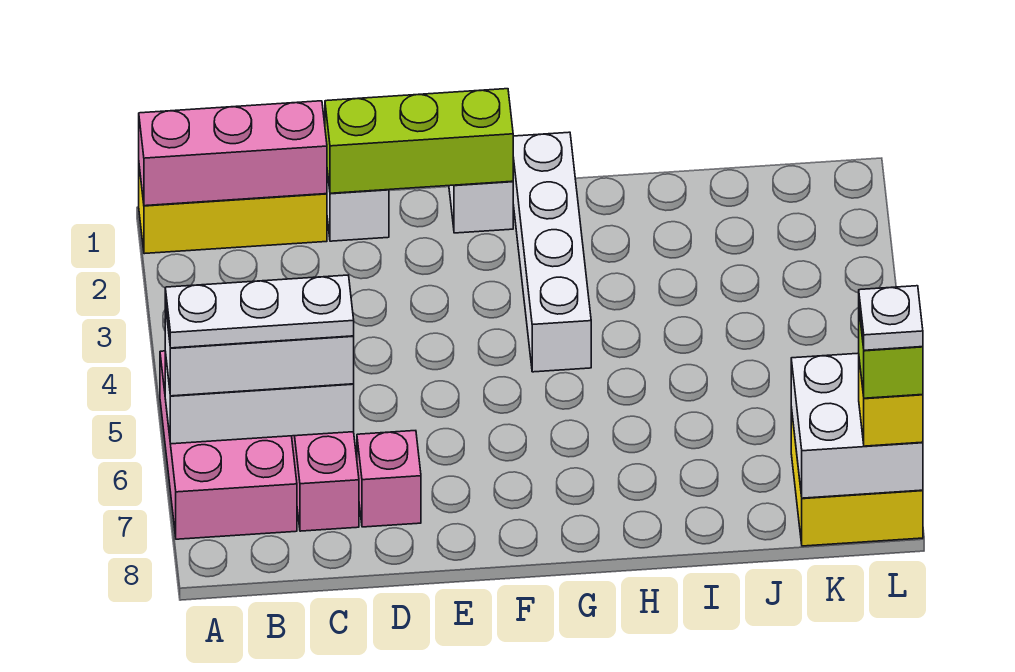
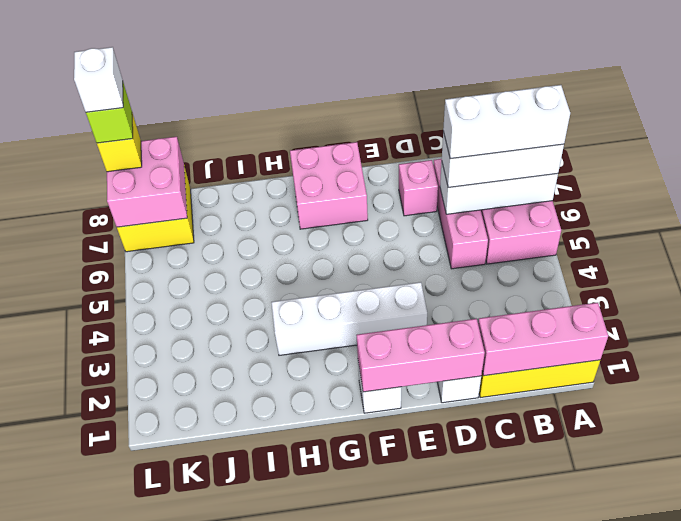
white plate A6:C6 level 4 -> white brick A6:C6 level 4
lime brick D1:F1 level 2 -> pink brick D1:F1 level 2
none -> pink brick F7:G8 level 1
white brick G1:G4 level 1 -> white brick E3:H3 level 1
white brick K7:L8 level 2 -> pink brick K7:L8 level 2
white plate L8 level 5 -> white brick L8 level 5

